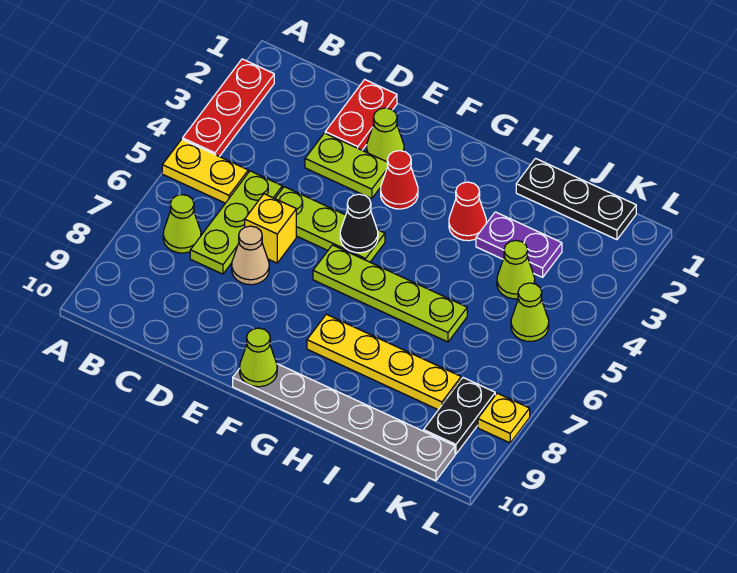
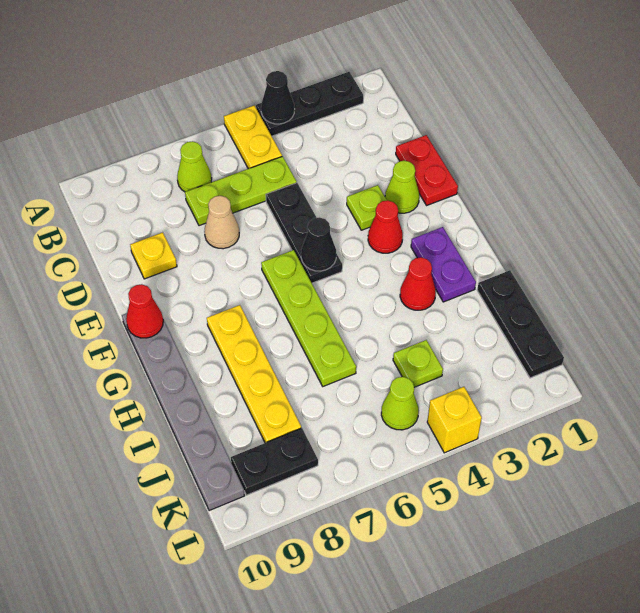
red plate A2:A4 level 1 -> black plate A2:A4 level 1
none -> black cone A4 level 2
red plate D1:D2 level 1 -> red plate D1:E1 level 1
lime plate D3:E3 level 1 -> lime plate E3 level 1
lime plate D5:F5 level 1 -> black plate D5:F5 level 1
yellow brick D6 level 1 -> yellow brick L4 level 1
lime cone F10 level 2 -> red cone F10 level 2
purple plate I3:J3 level 1 -> purple plate G2:H2 level 1
lime cone J4 level 1 -> lime plate J4 level 1
yellow plate L8 level 1 -> yellow plate D9 level 1

